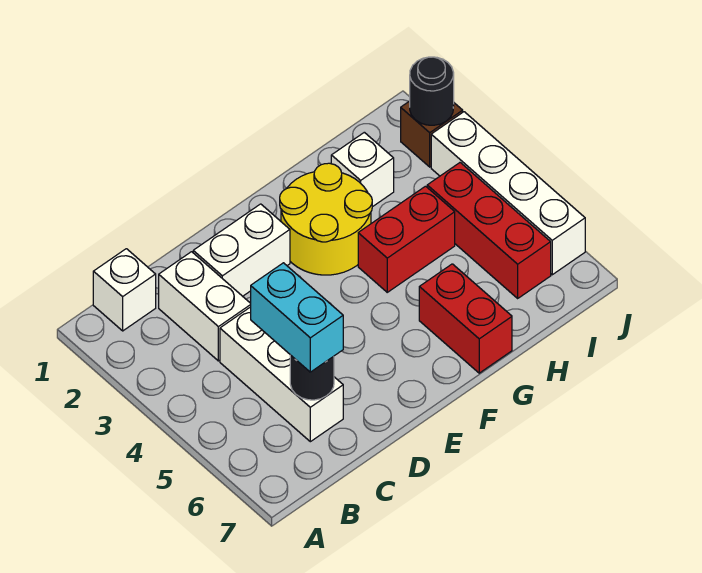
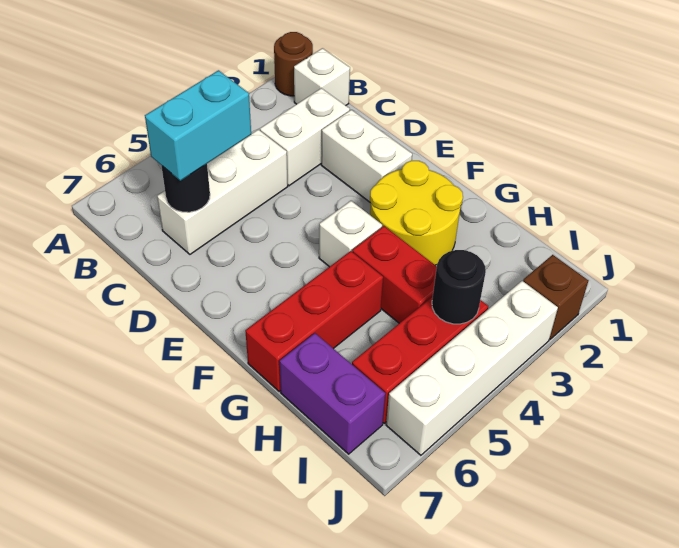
none -> brown round brick A1 level 1
red brick G6:G7 level 1 -> red brick G5:G7 level 1
white brick H2 level 1 -> white brick F4 level 1
none -> purple brick H7:I7 level 1
black round brick J2 level 2 -> black round brick I4 level 2

